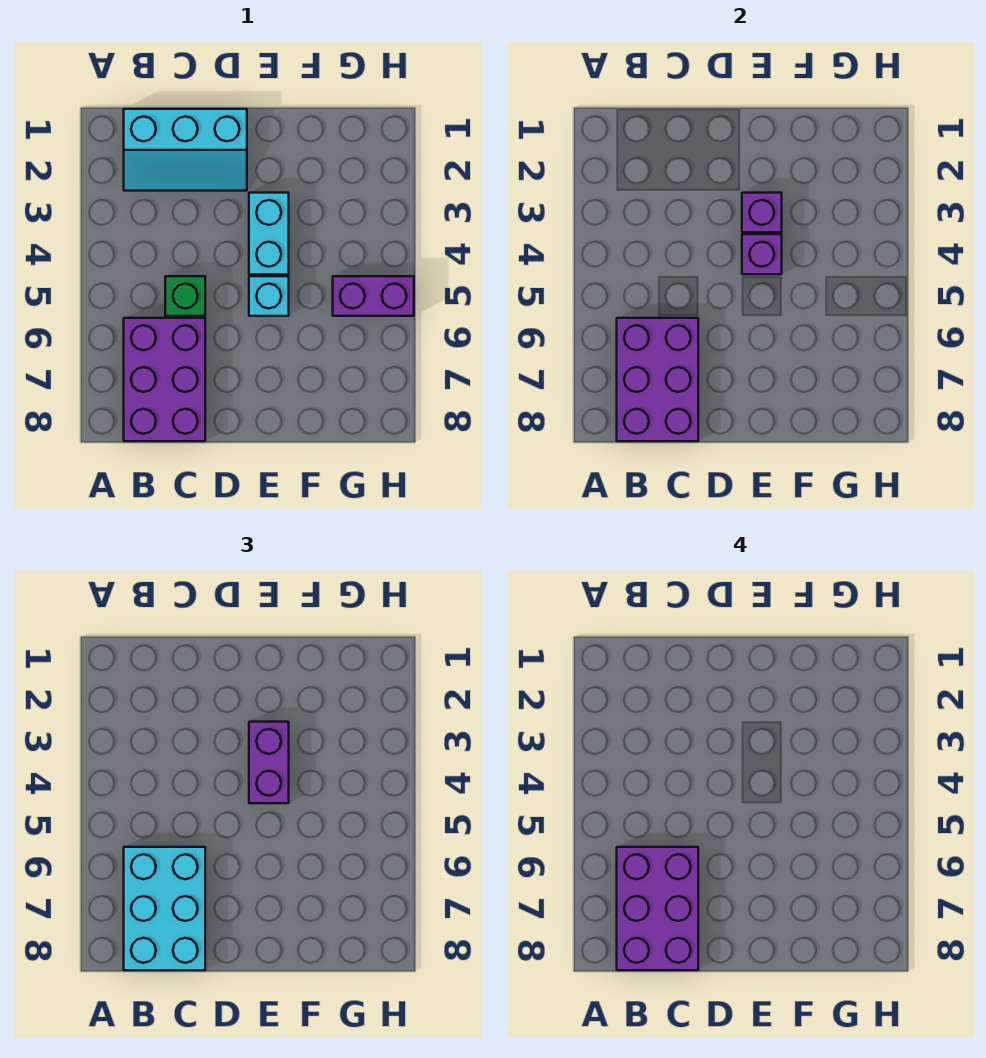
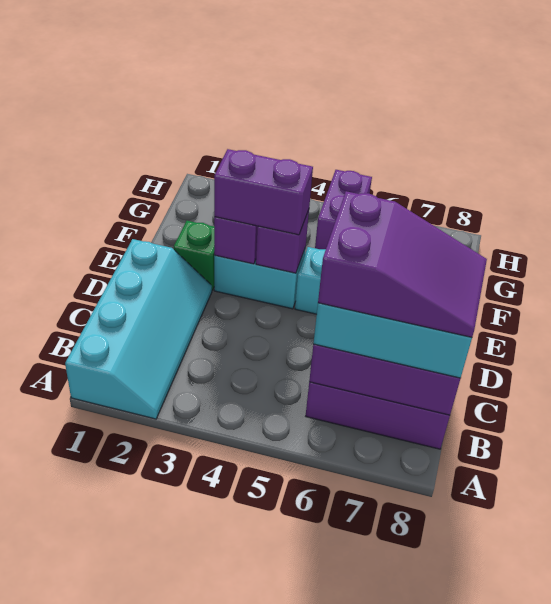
cyan slope B1:D2 level 1 top 1 -> cyan slope A1:D2 level 1 top 1
purple brick B6:C8 level 4 -> purple slope B6:C8 level 4 top 6
green brick C5 level 1 -> green brick E2 level 1

